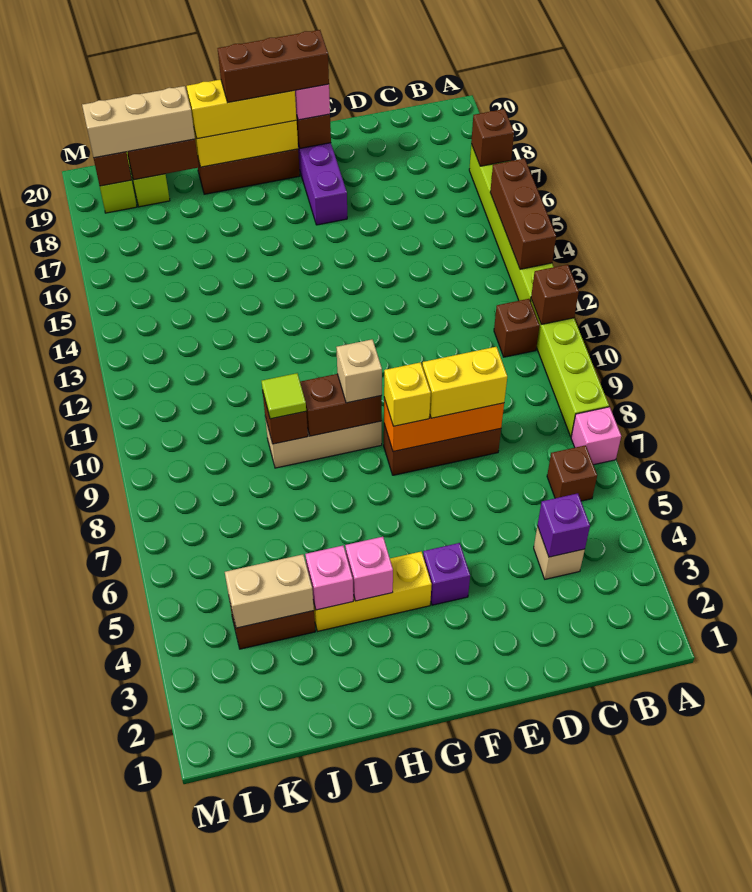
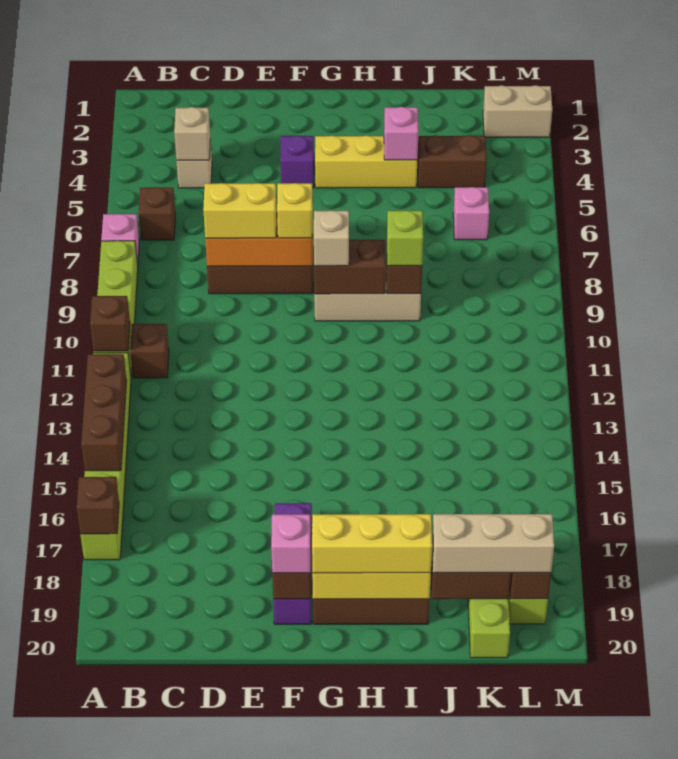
purple brick C4 level 2 -> tan brick C4 level 2
brown brick F19:H19 level 4 -> none
pink brick H4 level 2 -> pink brick K6 level 1
lime tile I9 level 3 -> lime brick I9 level 3
tan brick J4:K4 level 2 -> tan brick L2:M2 level 1

